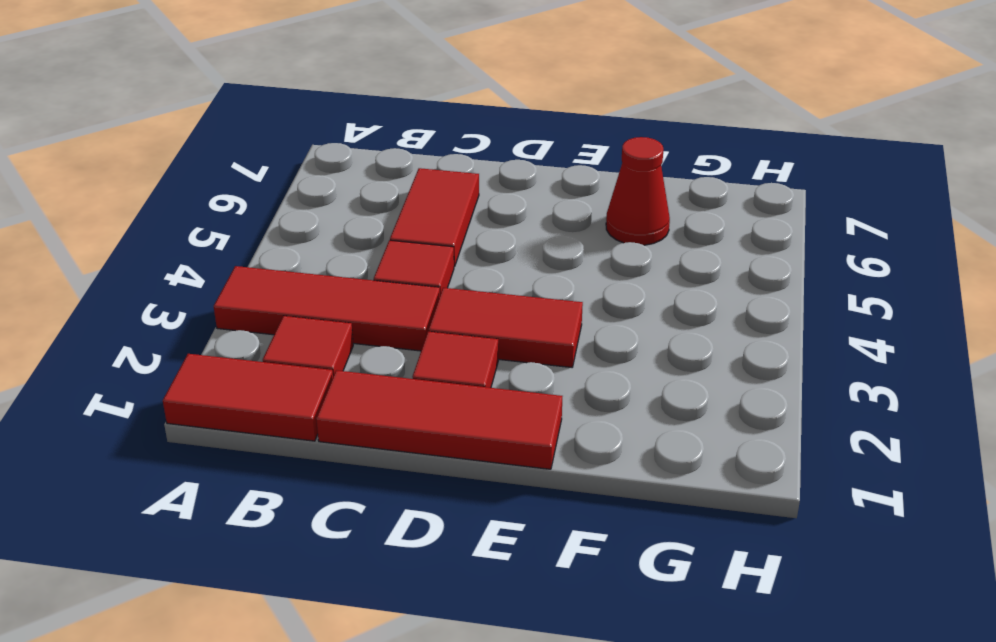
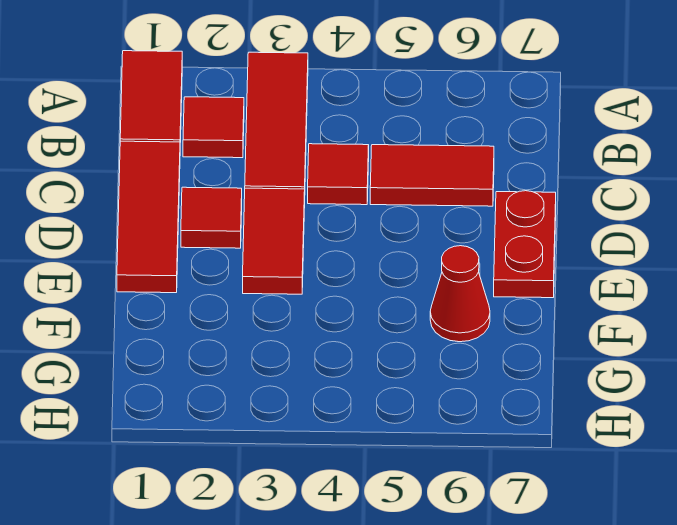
none -> red plate D7:E7 level 1

